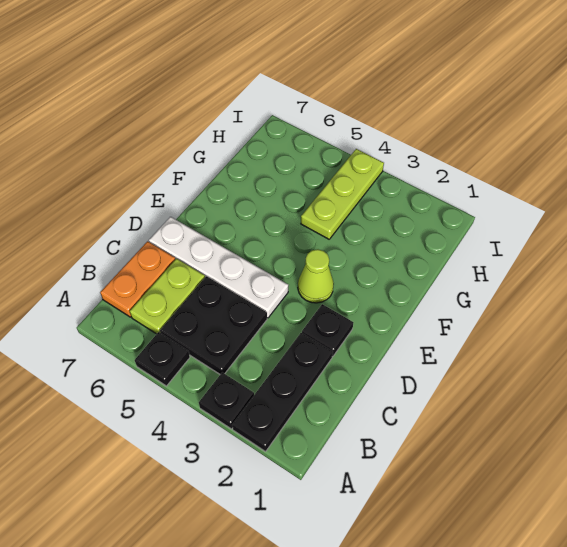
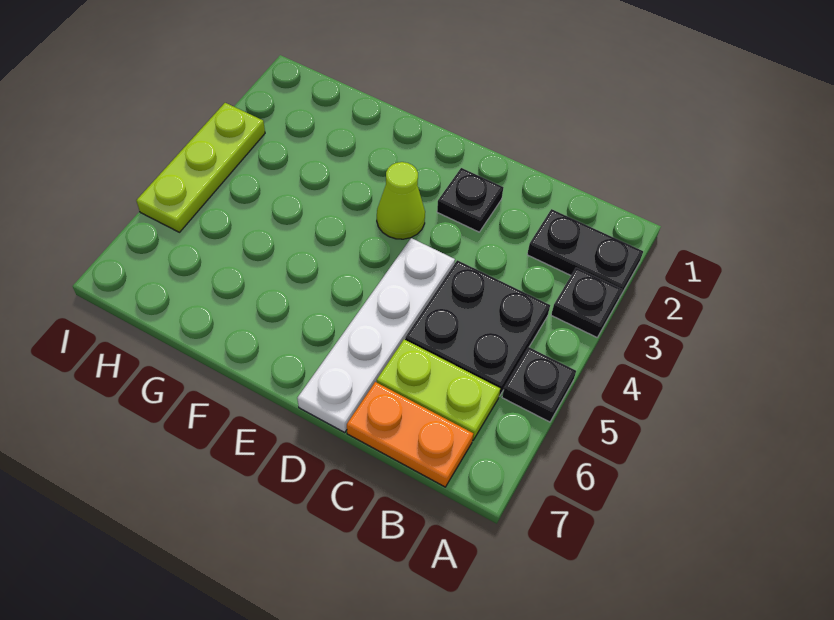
black plate A2:C2 level 1 -> black plate A2:B2 level 1
lime plate G4:I4 level 1 -> lime plate I3:I5 level 1

